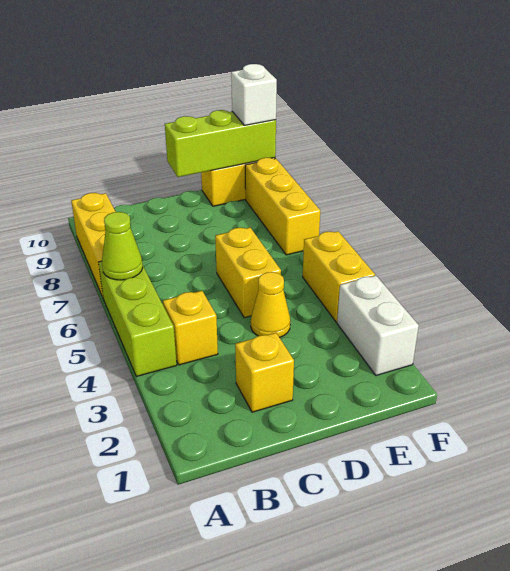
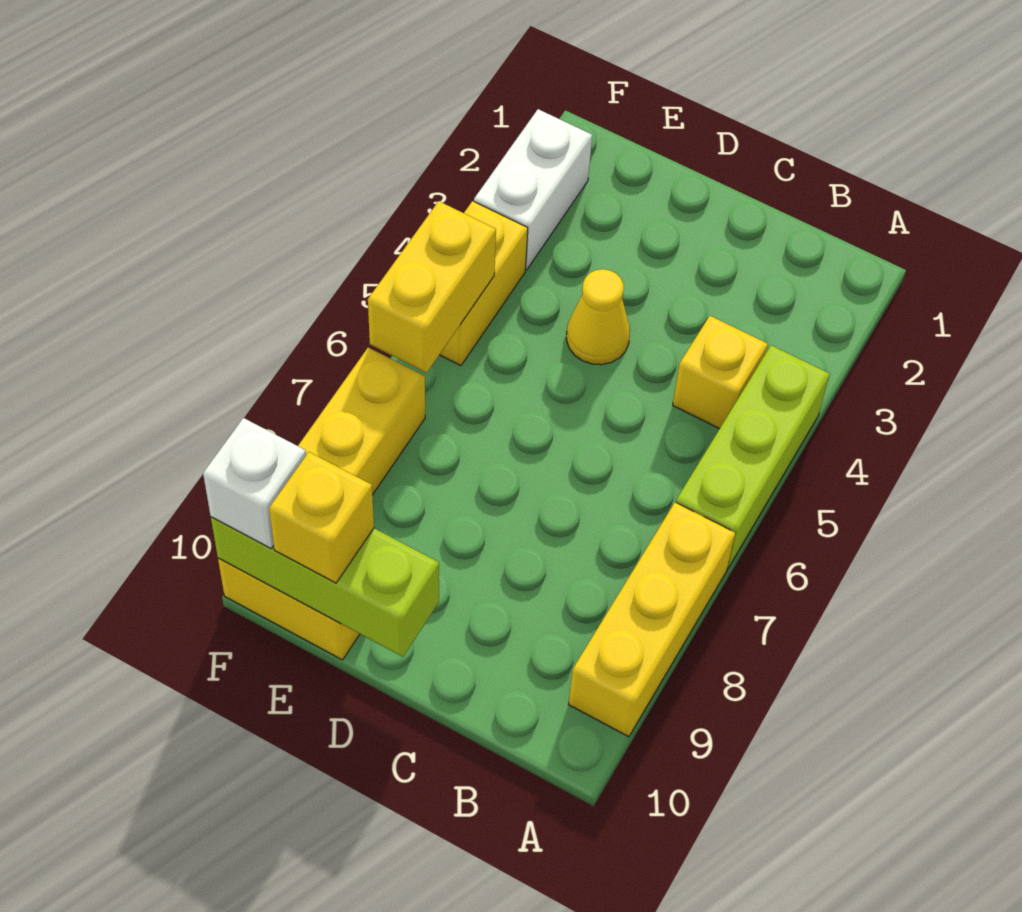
lime cone A6 level 2 -> none
yellow brick C2 level 1 -> yellow brick E10 level 3
yellow brick D5:D6 level 1 -> yellow brick F5:F6 level 2

